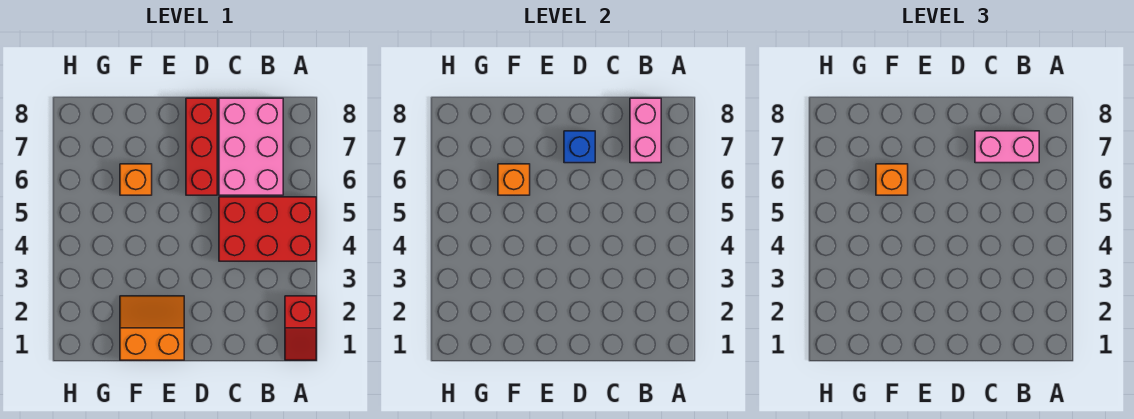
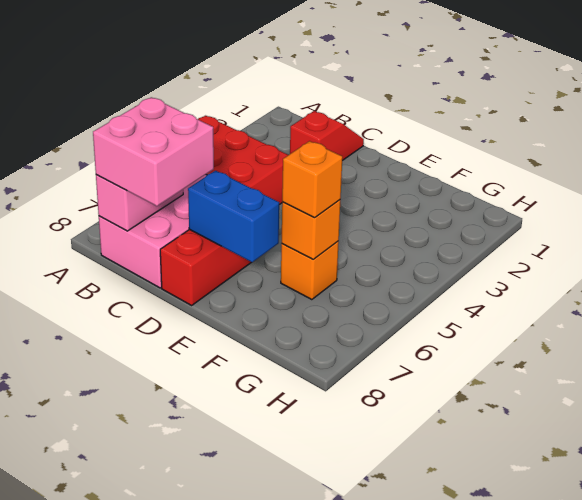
red slope A1:A2 level 1 top 2 -> red slope C1:C2 level 1 top 2
pink brick B7:C7 level 3 -> pink brick B7:C8 level 3
blue brick D7 level 2 -> blue brick D7:E7 level 2
orange slope E1:F2 level 1 top 1 -> none

